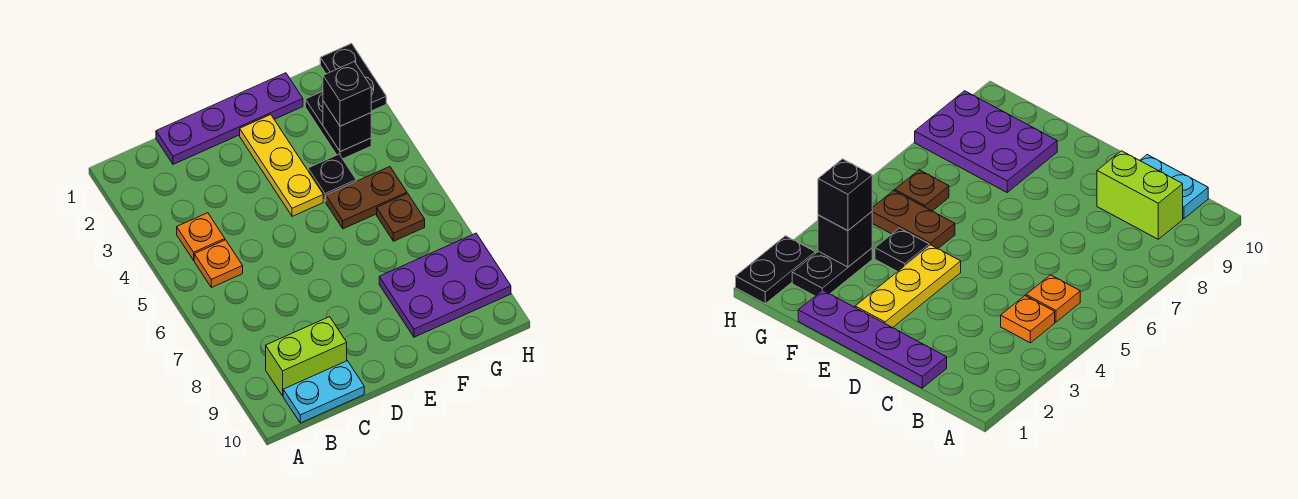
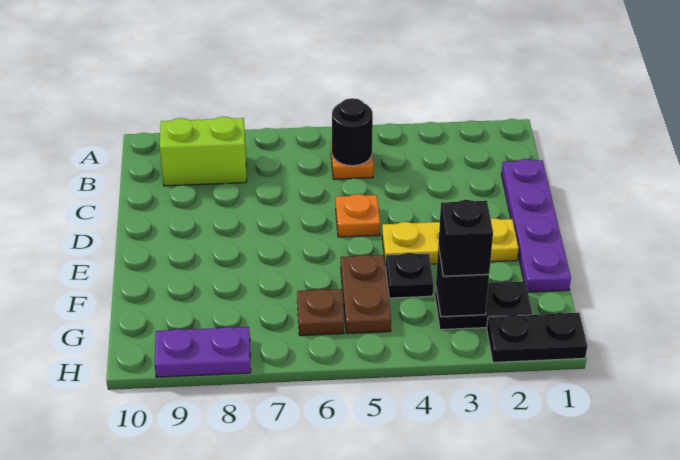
orange plate B4 level 1 -> orange plate D5 level 1
none -> black round brick B5 level 2
lime brick B9:C9 level 1 -> lime brick B8:B9 level 1
cyan plate B10:C10 level 1 -> none
purple plate F8:H9 level 1 -> purple plate H8:H9 level 1

